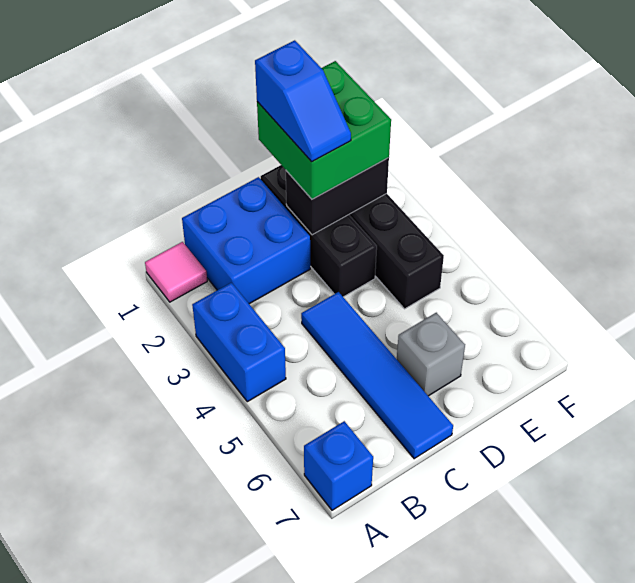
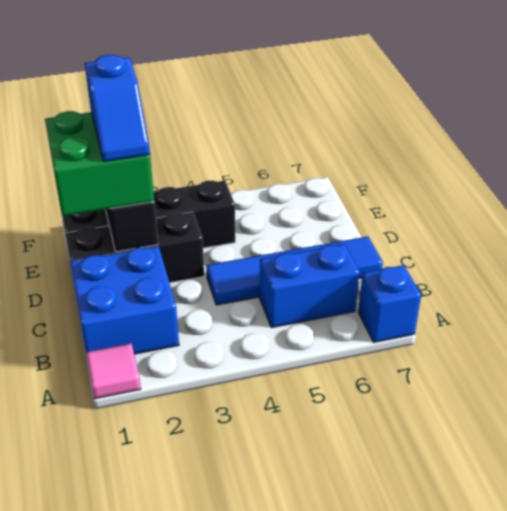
blue brick A3:A4 level 1 -> blue brick B5:B6 level 1
blue slope D1:D2 level 4 top 1 -> blue slope D2:E2 level 4 top E
grey brick D6 level 1 -> none

